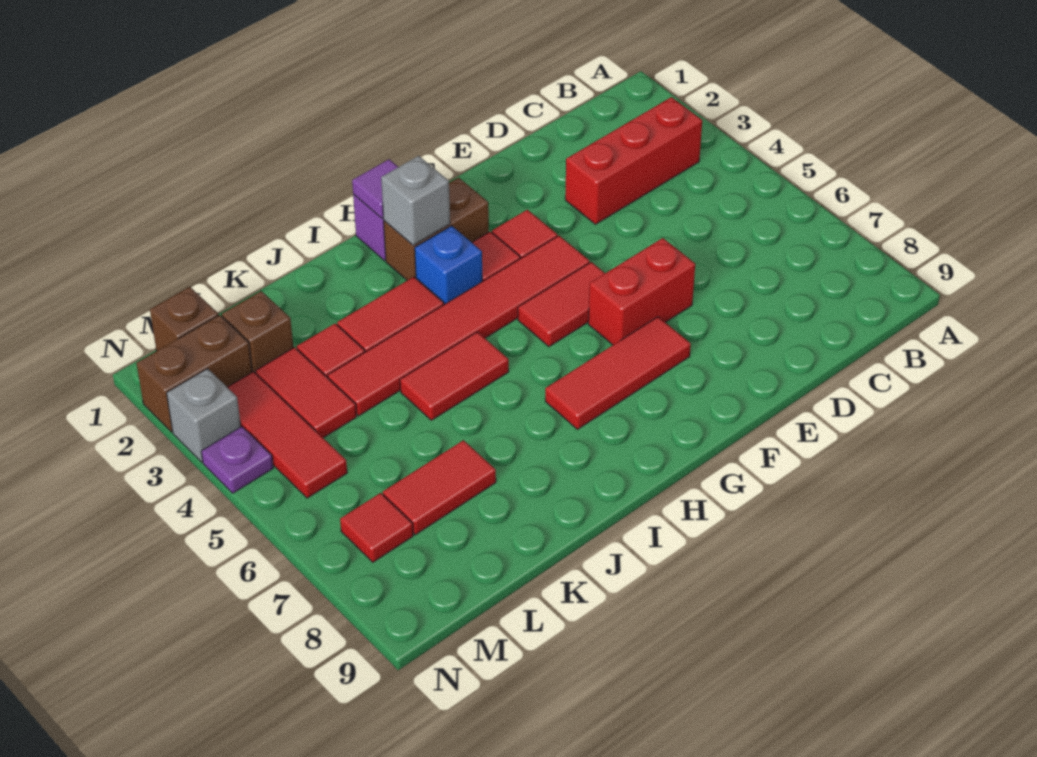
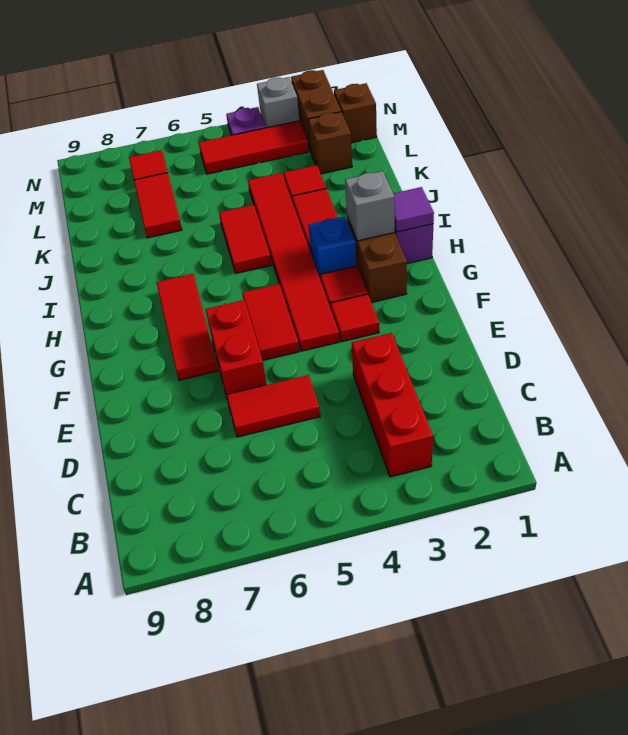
red tile L3:L4 level 1 -> red tile D5:D6 level 1

